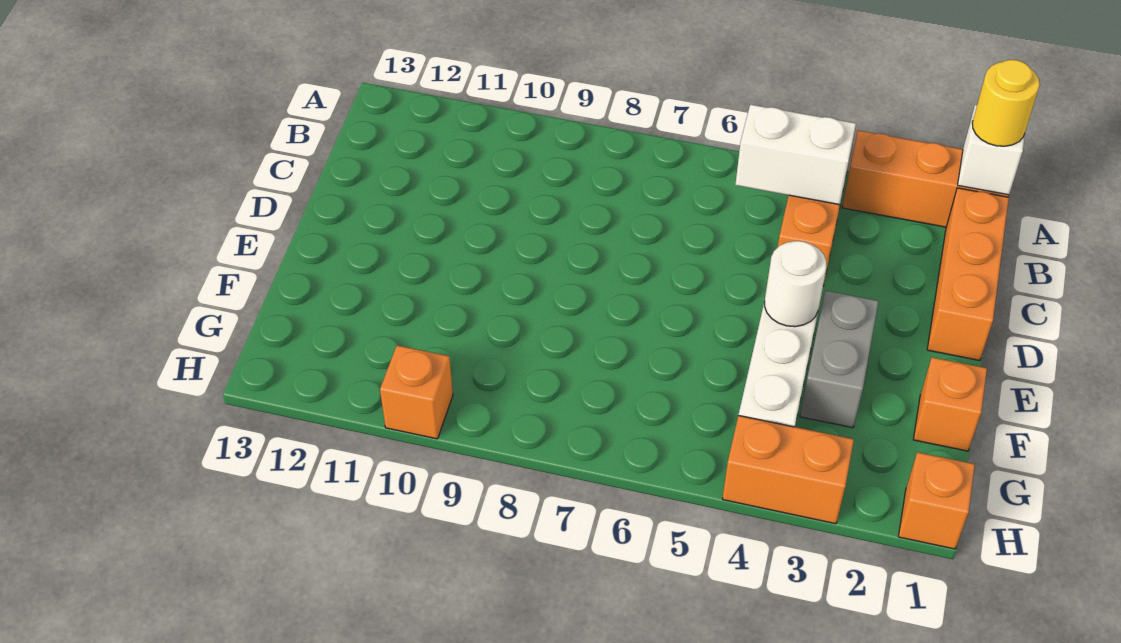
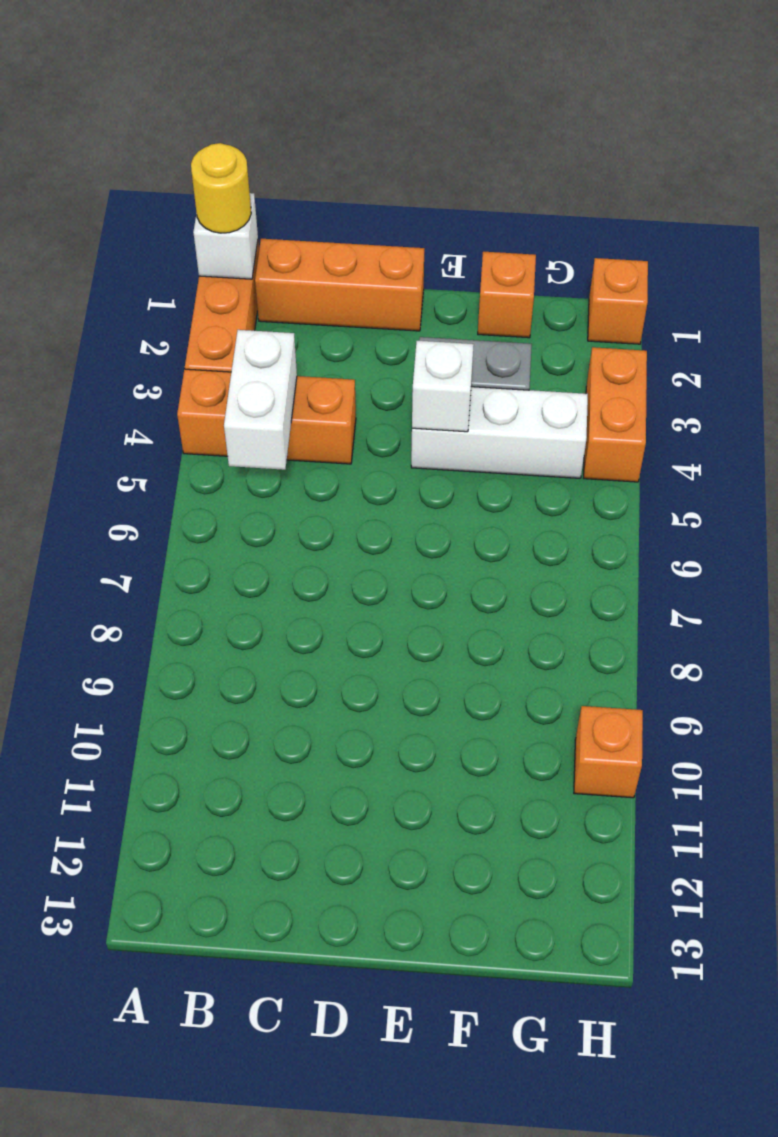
white round brick E4 level 2 -> white brick E4 level 2

